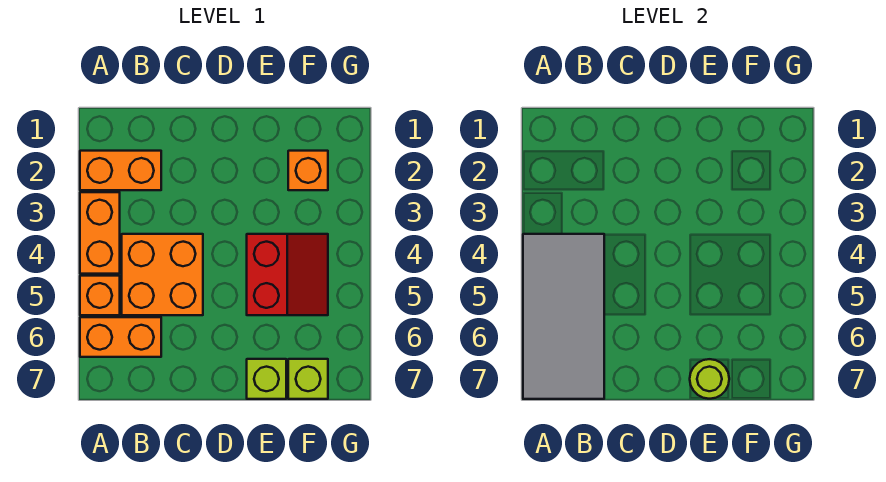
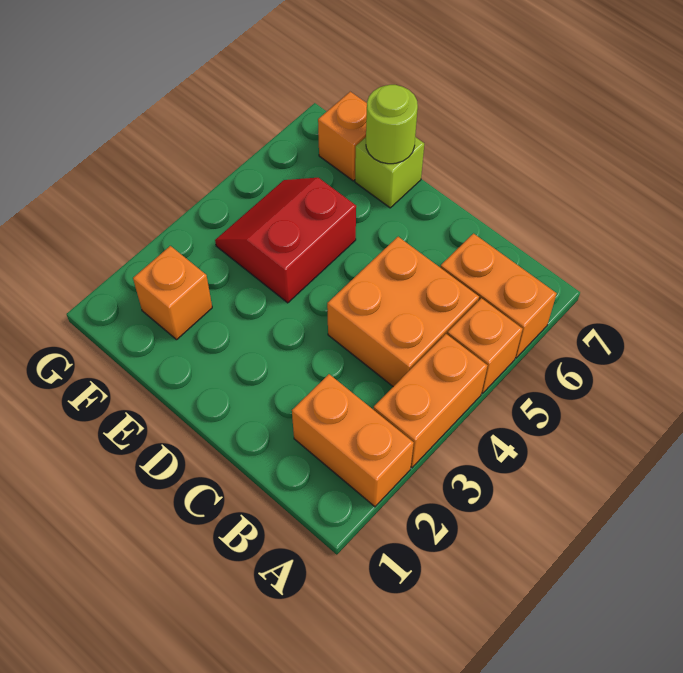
grey tile A4:B7 level 2 -> none
lime brick F7 level 1 -> orange brick F7 level 1

